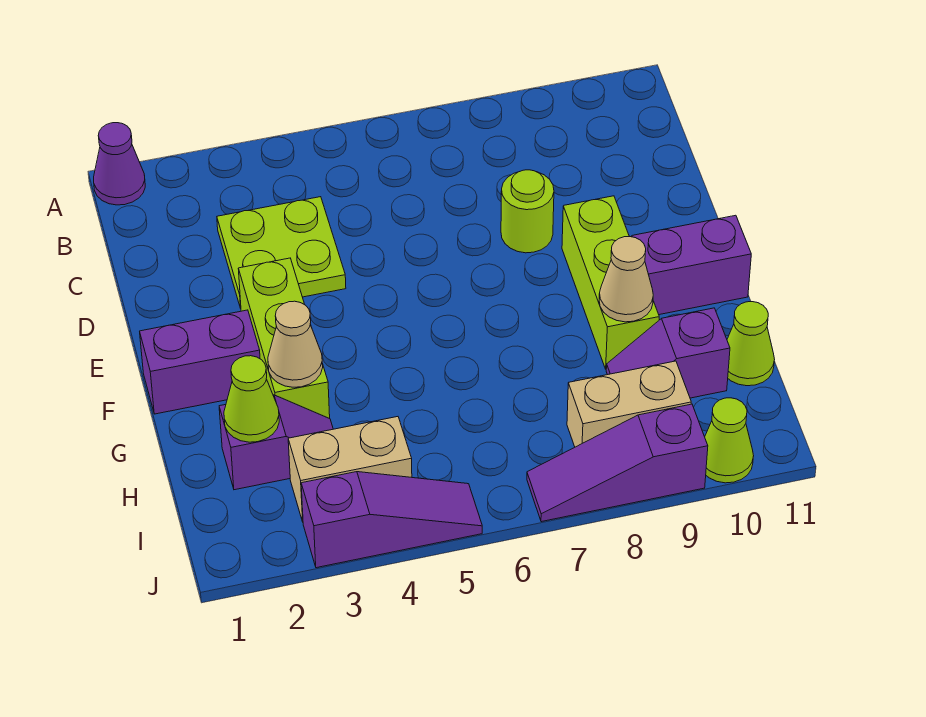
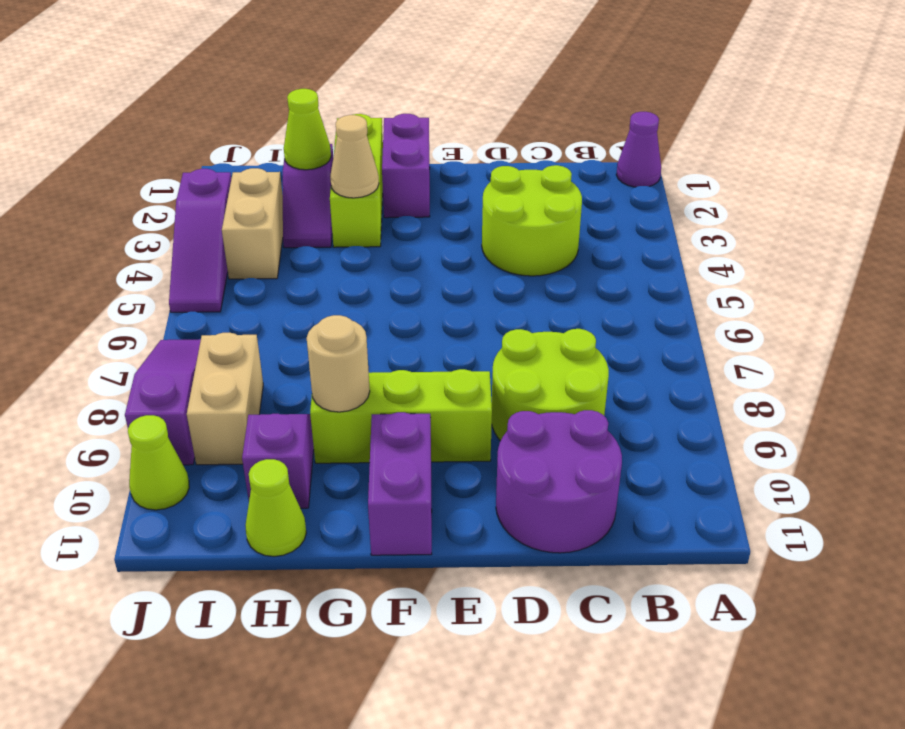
lime plate C3:D4 level 1 -> lime round brick C3:D4 level 1
none -> purple round brick C10:D11 level 1
lime round brick D8 level 1 -> lime round brick C8:D9 level 1
lime brick E3:G3 level 1 -> lime brick G1:G3 level 1
tan cone G9 level 2 -> tan round brick G9 level 2

